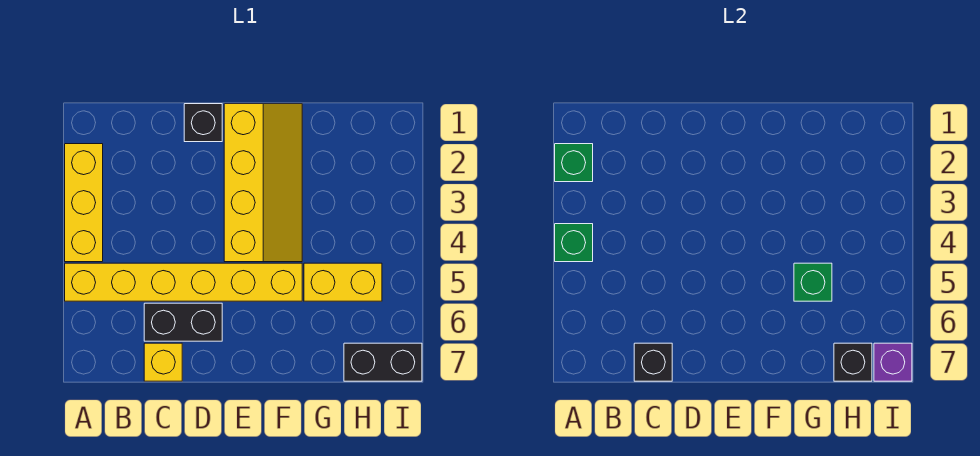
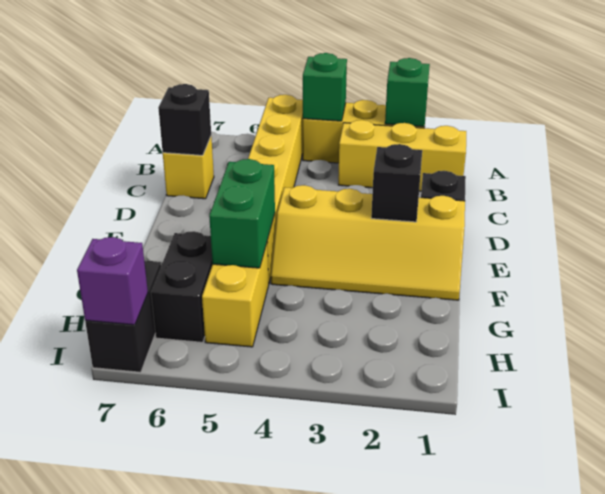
none -> yellow brick B1:B3 level 1
black brick C6:D6 level 1 -> black brick G6:H6 level 1
green brick G5 level 2 -> green brick F5:G5 level 2
black brick H7 level 2 -> black brick E2 level 2

